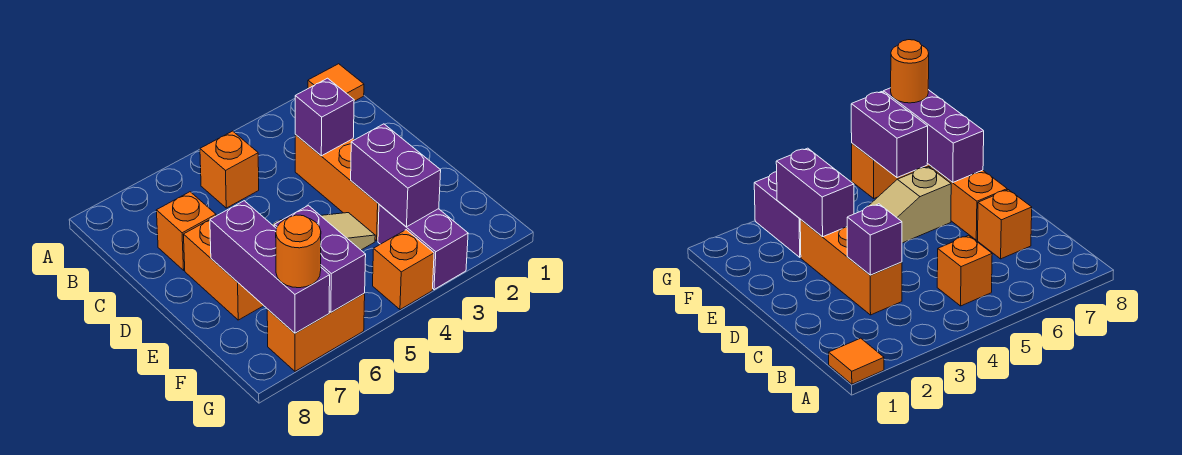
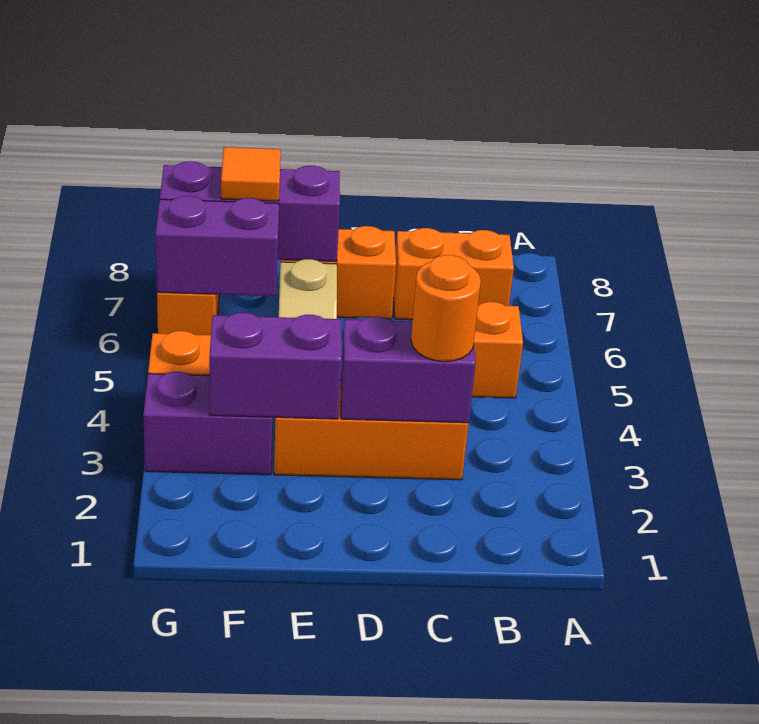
orange tile A1 level 1 -> orange tile F7 level 3
purple brick C3 level 2 -> purple brick C3:D3 level 2
orange brick C7 level 1 -> orange brick B7:C7 level 1
orange round brick G7 level 3 -> orange round brick C3 level 3

